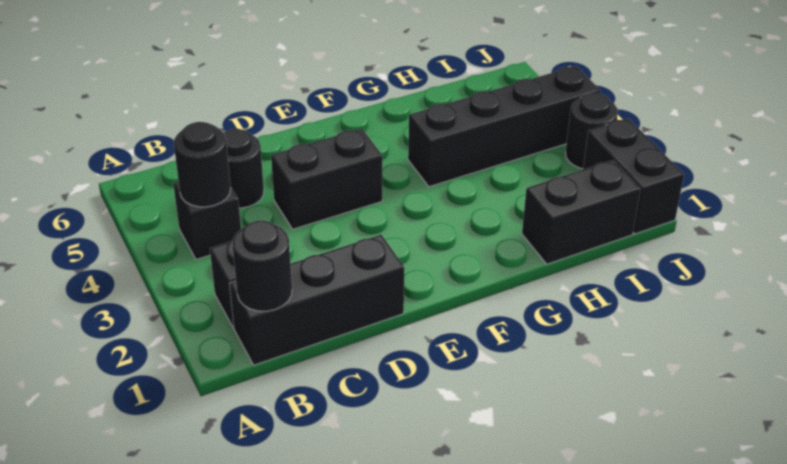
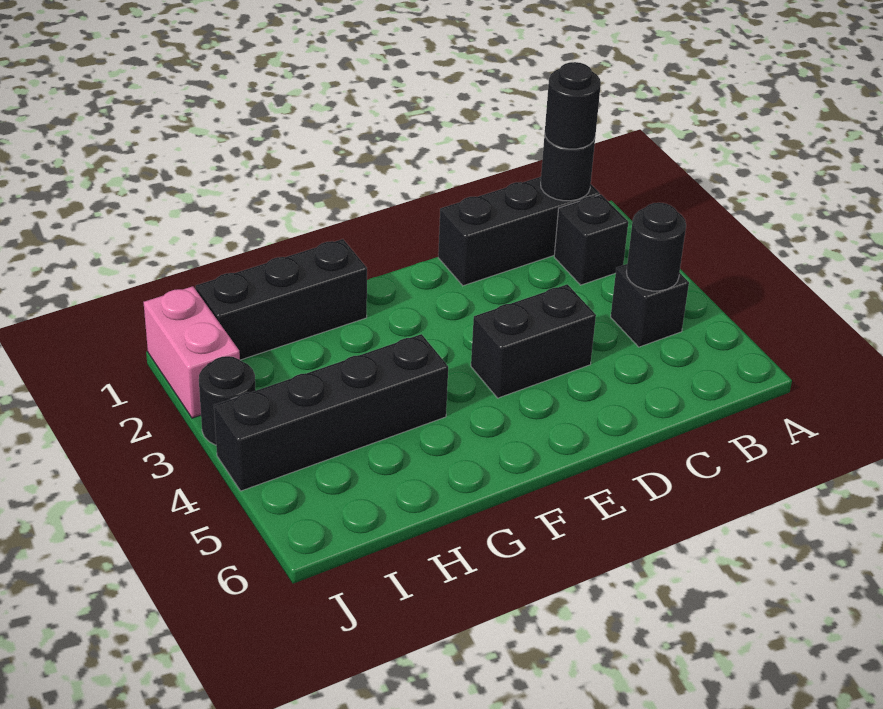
black round brick C5 level 1 -> black round brick B1 level 3
black brick H1:I1 level 1 -> black brick G1:I1 level 1
black brick J1:J2 level 1 -> pink brick J1:J2 level 1

